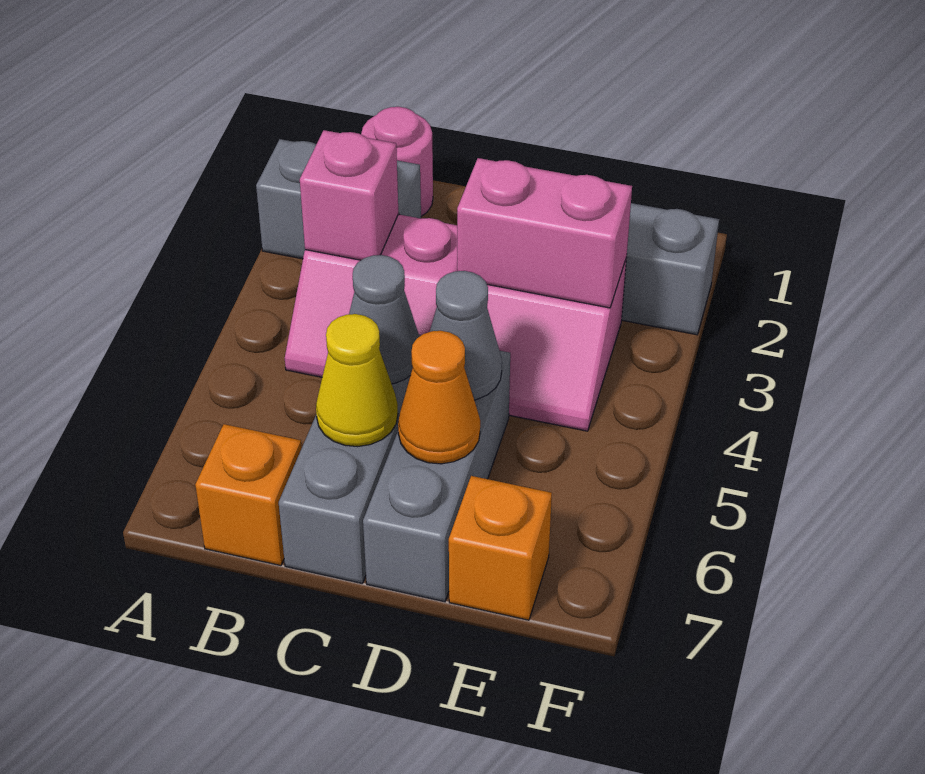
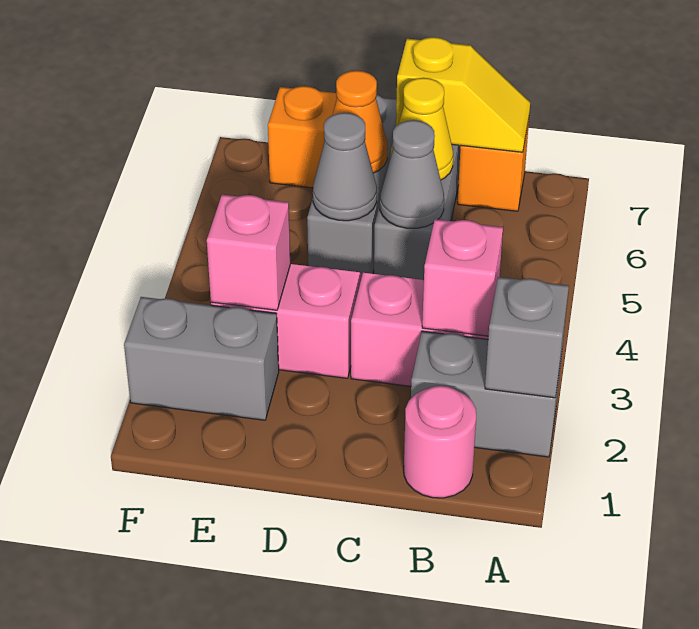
none -> grey brick A2 level 2
none -> yellow slope B7:C7 level 2 top C
pink brick D3:E3 level 2 -> pink brick E3 level 2

